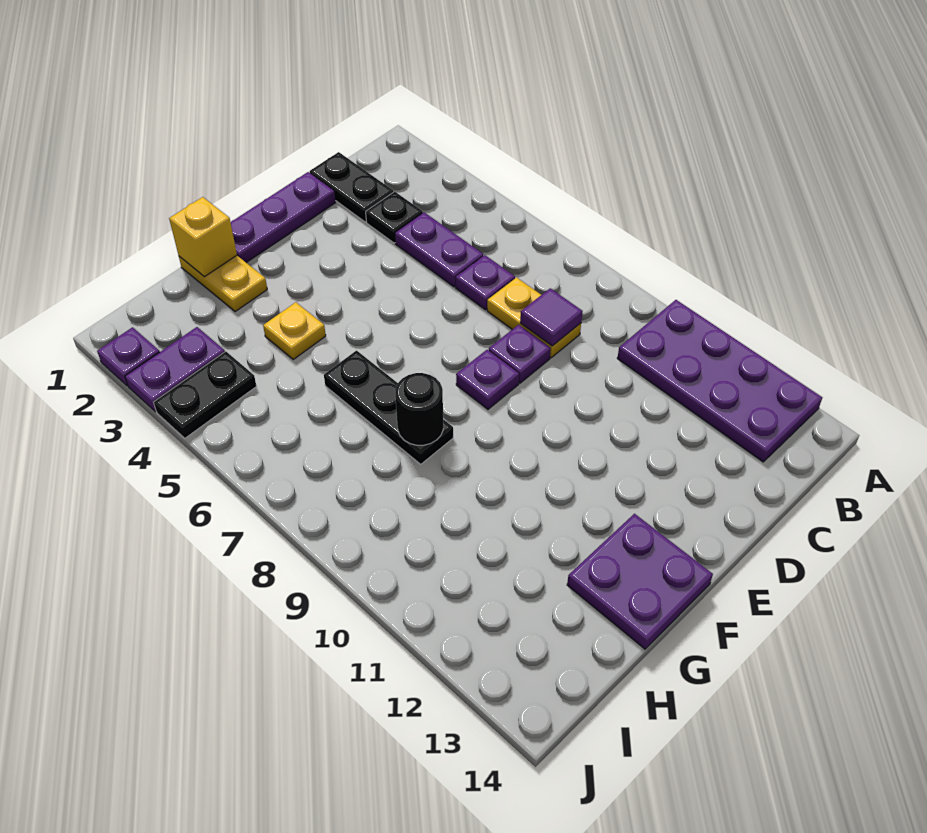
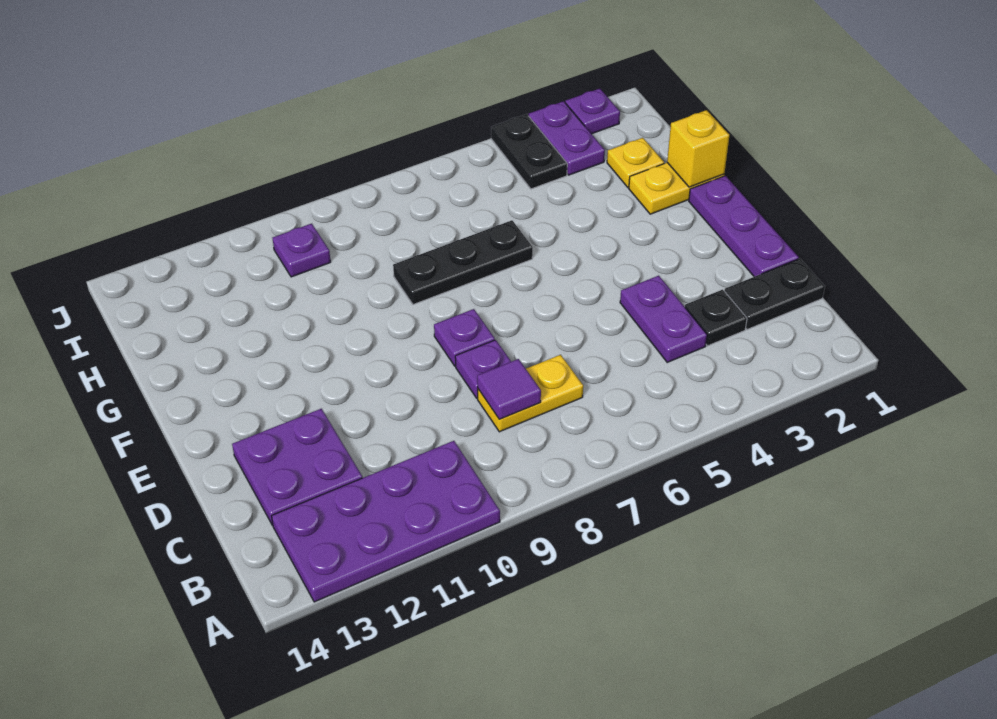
purple plate C4:C5 level 1 -> purple plate C4:D4 level 1
purple plate C6 level 1 -> purple plate I10 level 1
purple plate F13:G14 level 1 -> purple plate C12:D13 level 1
yellow plate G4 level 1 -> yellow plate H2 level 1
black round brick G8 level 2 -> none

